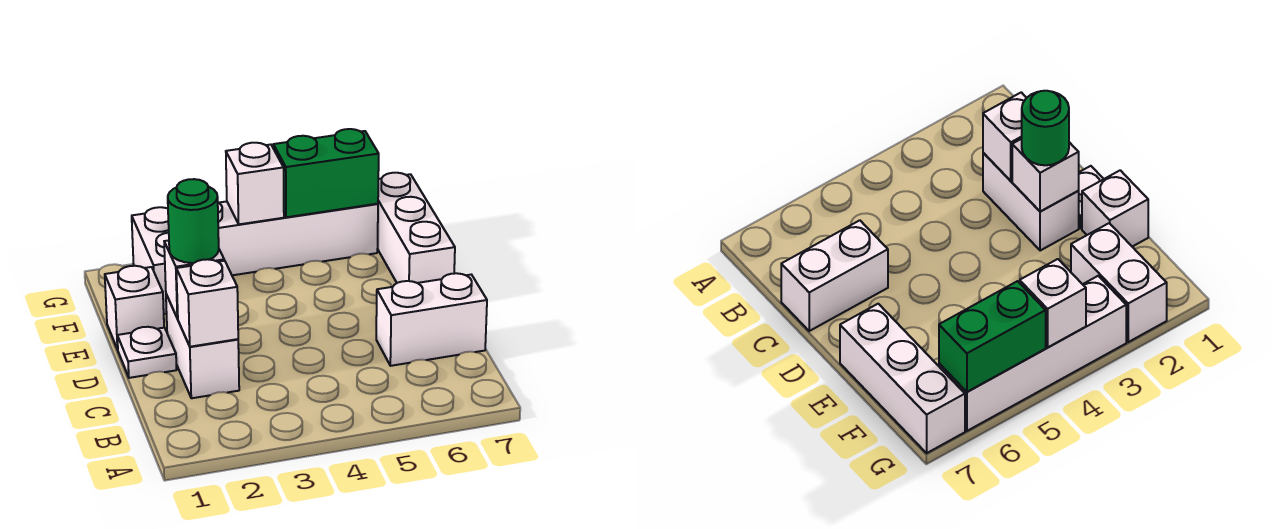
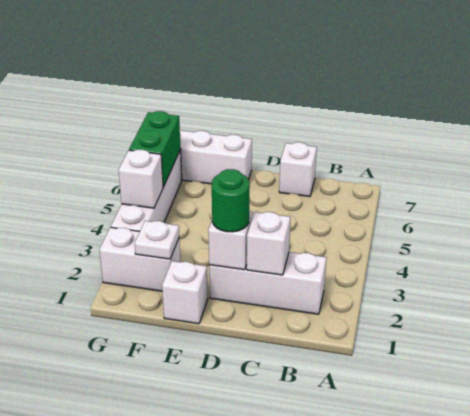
white brick C2:D2 level 1 -> white brick B2:D2 level 1
white brick C6:C7 level 1 -> white brick C7 level 1
white plate D1 level 1 -> white plate F2 level 2

